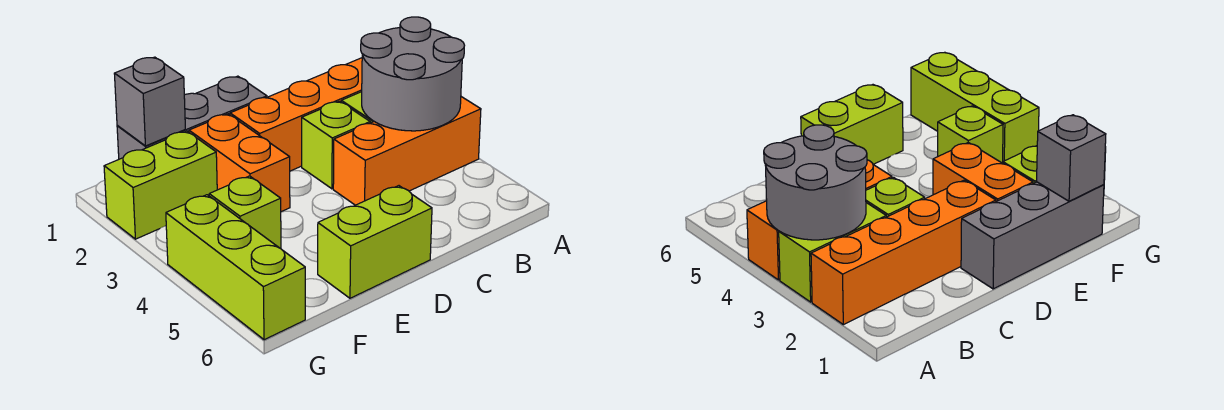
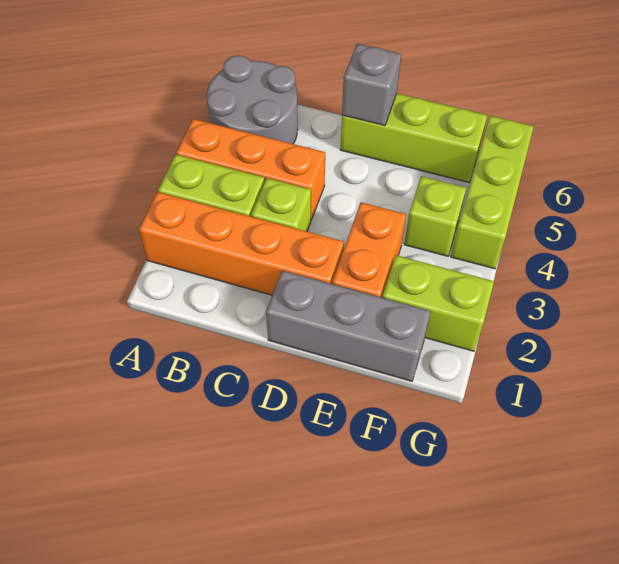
grey round brick A3:B4 level 2 -> grey round brick A5:B6 level 1
lime brick D6:E6 level 1 -> lime brick D6:F6 level 1
grey brick F1 level 2 -> grey brick D6 level 2

